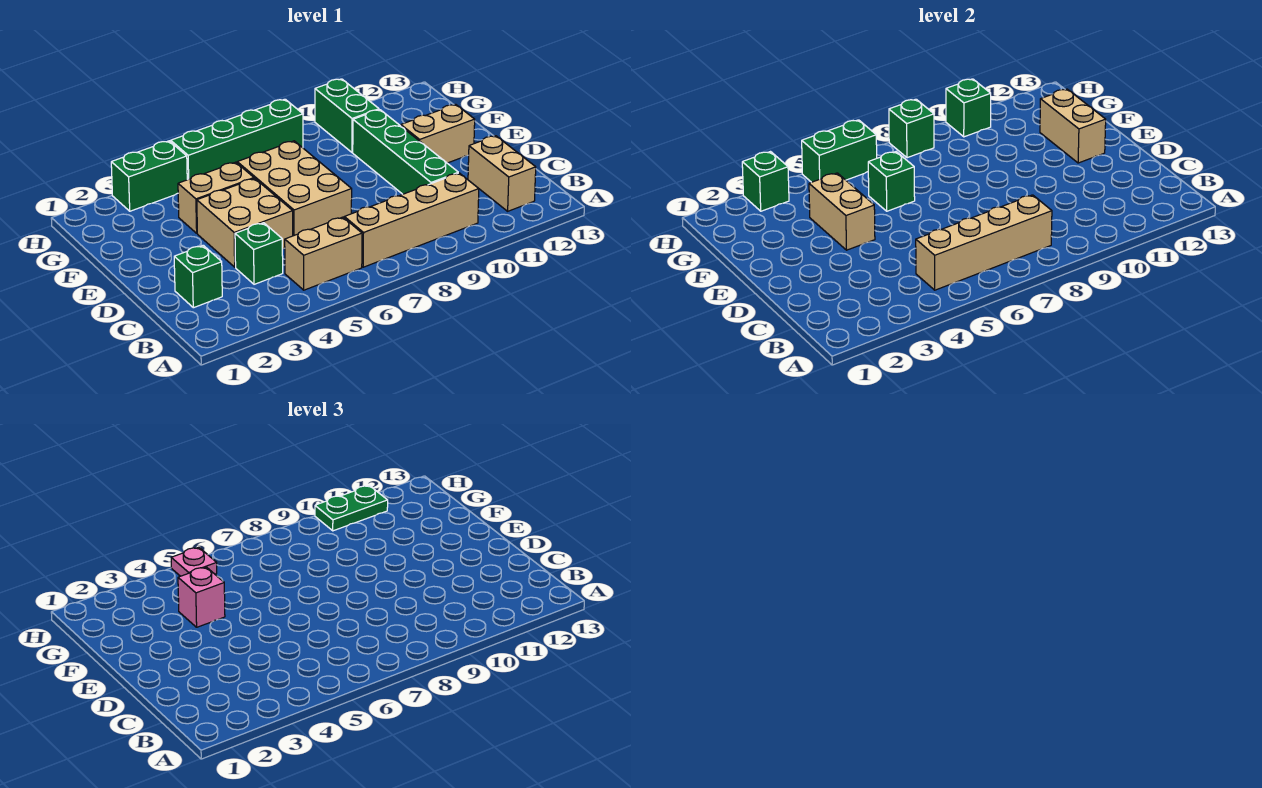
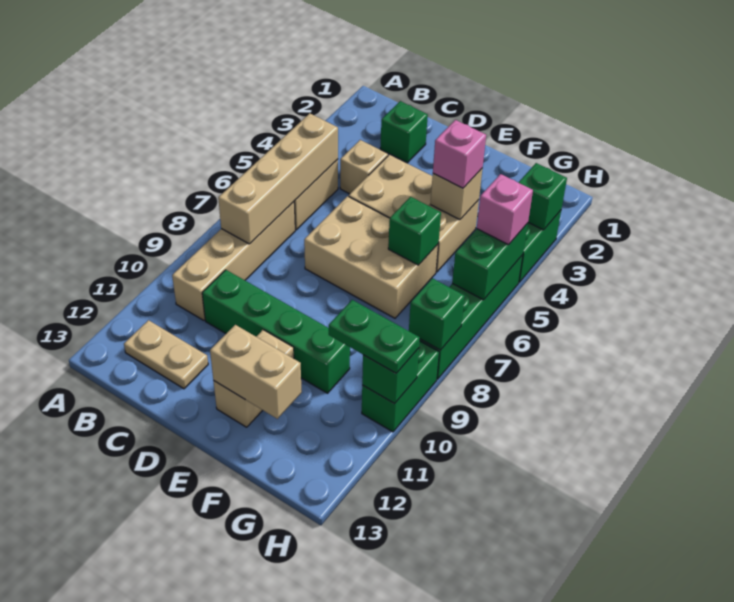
tan brick B12:C12 level 1 -> tan plate B12:C12 level 1
green brick C4 level 1 -> tan brick C4 level 1
tan brick E4:F4 level 2 -> tan brick F4 level 2
green brick G10:H10 level 1 -> green brick H9:H10 level 1
pink plate H5 level 3 -> pink brick H5 level 3
green plate H10:H11 level 3 -> green plate G10:H10 level 3

